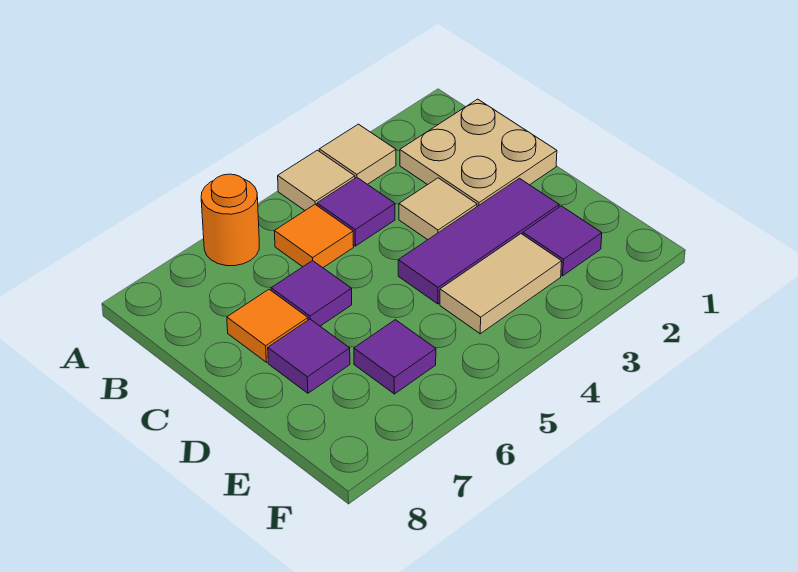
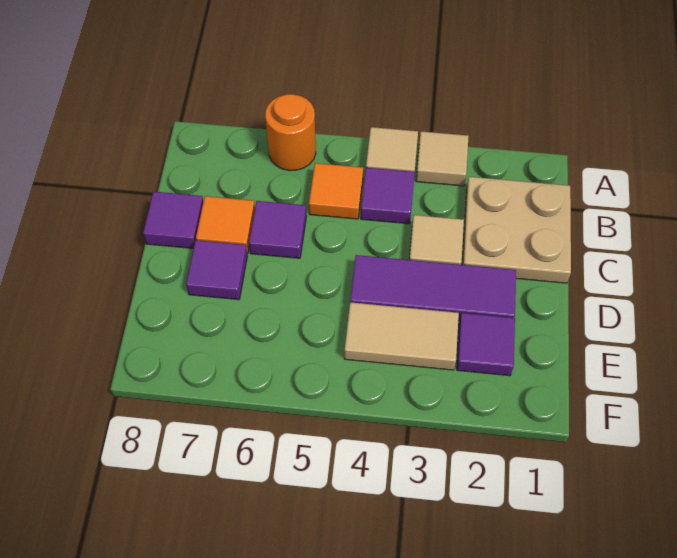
purple tile E6 level 1 -> purple tile C8 level 1

